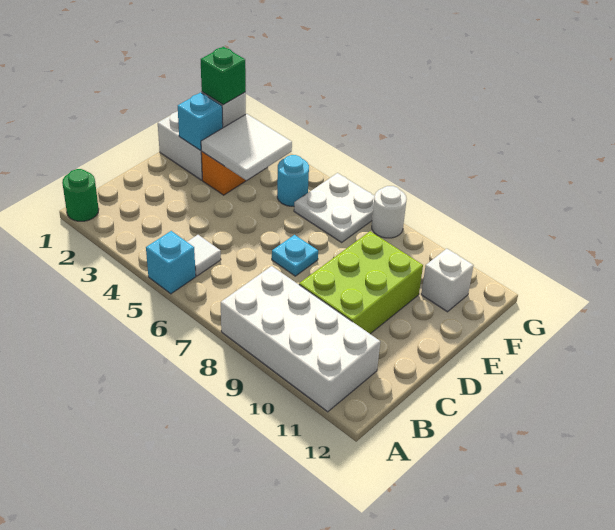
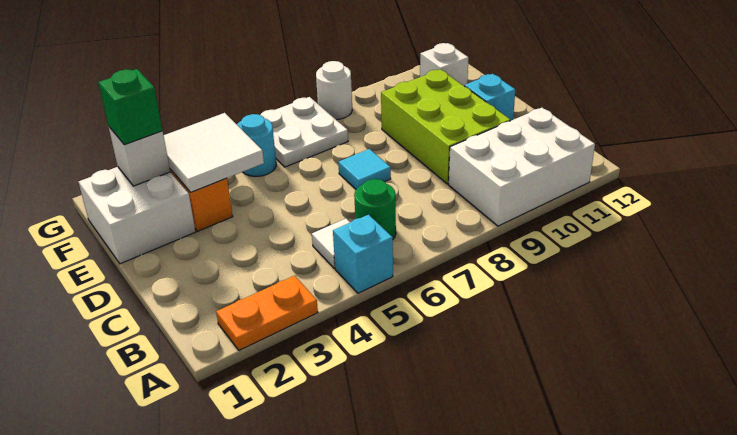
green round brick A1 level 1 -> green round brick B6 level 1
none -> orange plate A2:A3 level 1
white brick A8:B11 level 1 -> white brick A9:B11 level 1
cyan plate D7 level 1 -> cyan tile D7 level 1
cyan brick E2 level 2 -> cyan brick D11 level 1

